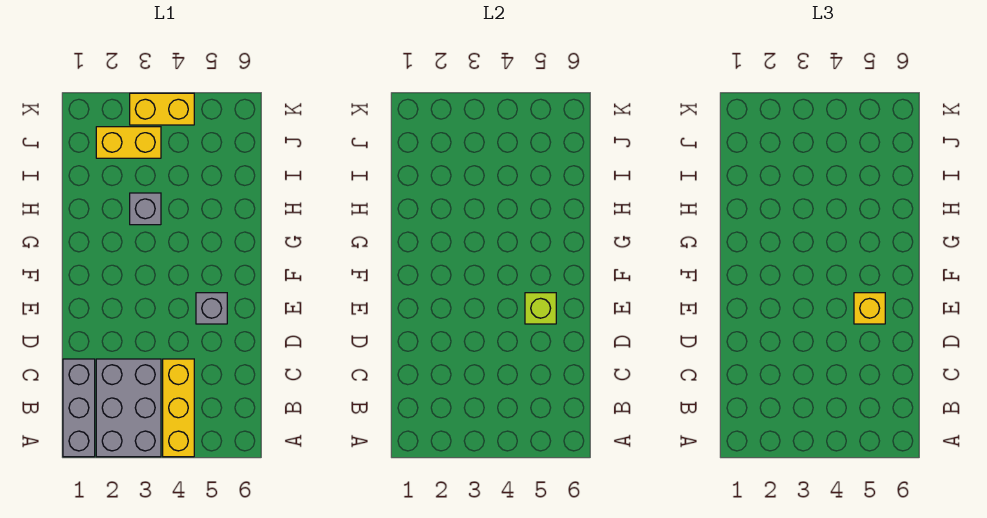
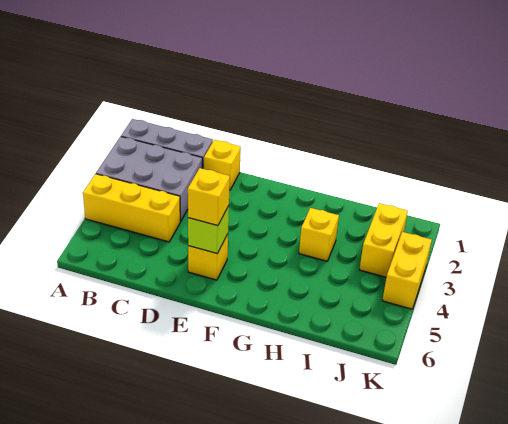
none -> yellow brick D1 level 1
grey brick E5 level 1 -> yellow brick E5 level 1
grey brick H3 level 1 -> yellow brick H3 level 1

